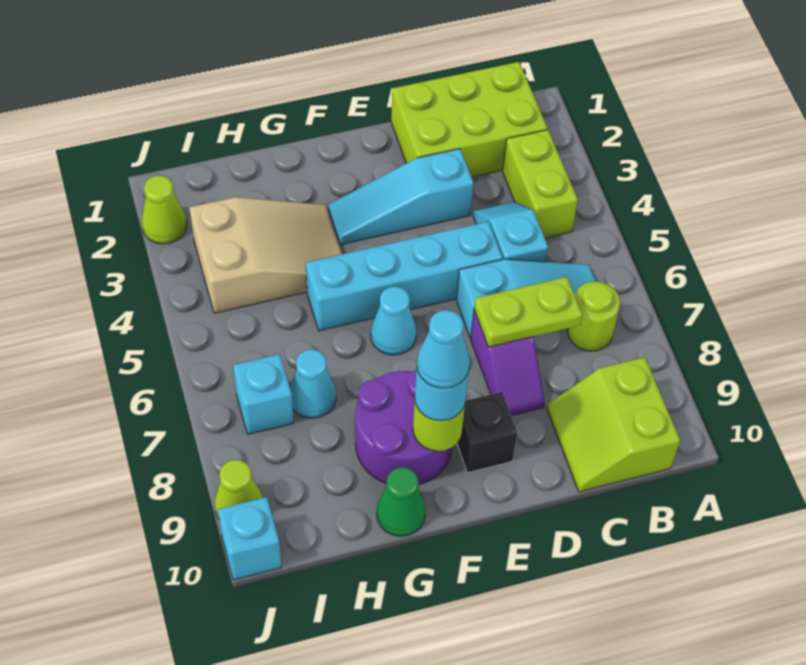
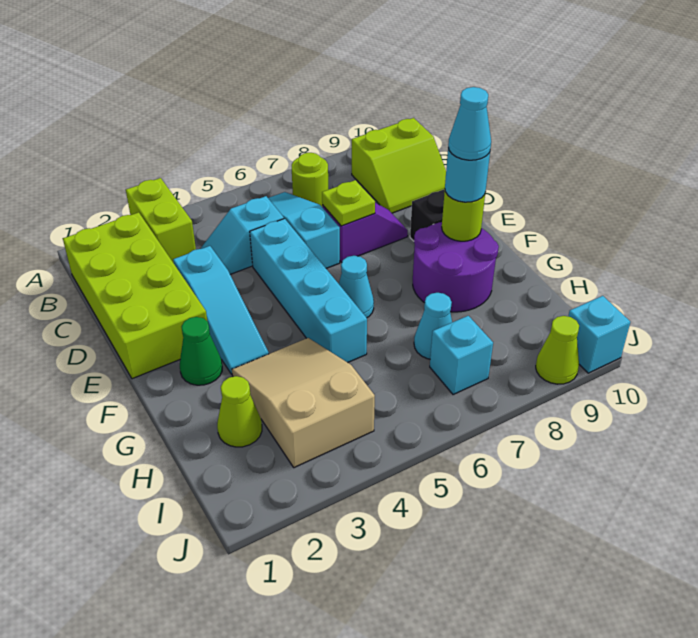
lime brick B1:D2 level 1 -> lime brick B1:E2 level 1
lime brick B3:B4 level 1 -> lime brick A3:B3 level 1
lime plate C7:D7 level 2 -> lime plate D7 level 2
green cone G10 level 1 -> green cone F2 level 1
lime cone J2 level 1 -> lime cone H2 level 1

